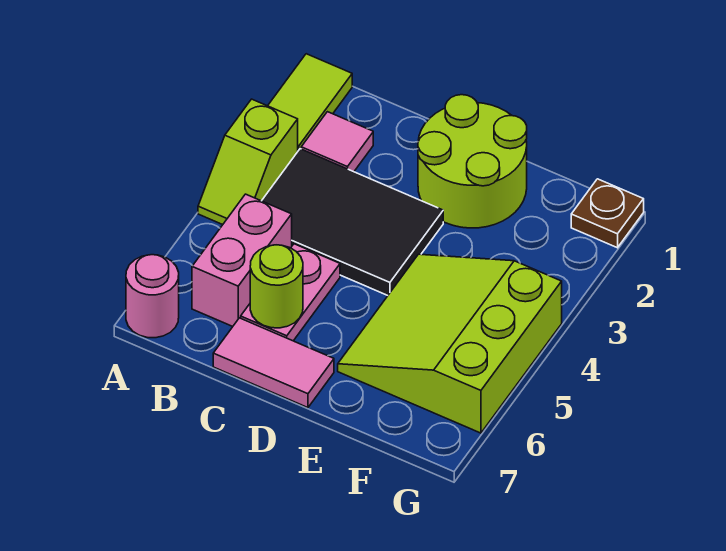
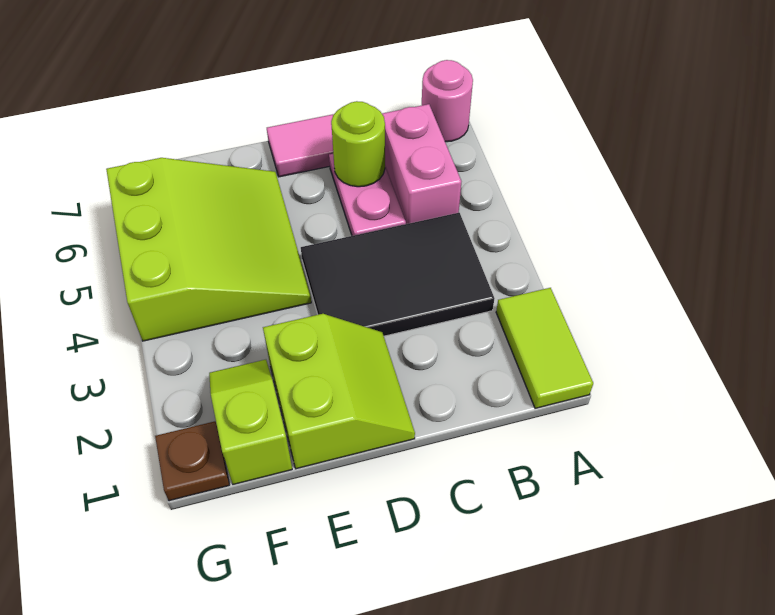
lime slope A3:A4 level 1 top 3 -> lime slope F1:F2 level 1 top 1
pink tile B2 level 1 -> none
lime round brick D1:E2 level 1 -> lime slope D1:E2 level 1 top E

